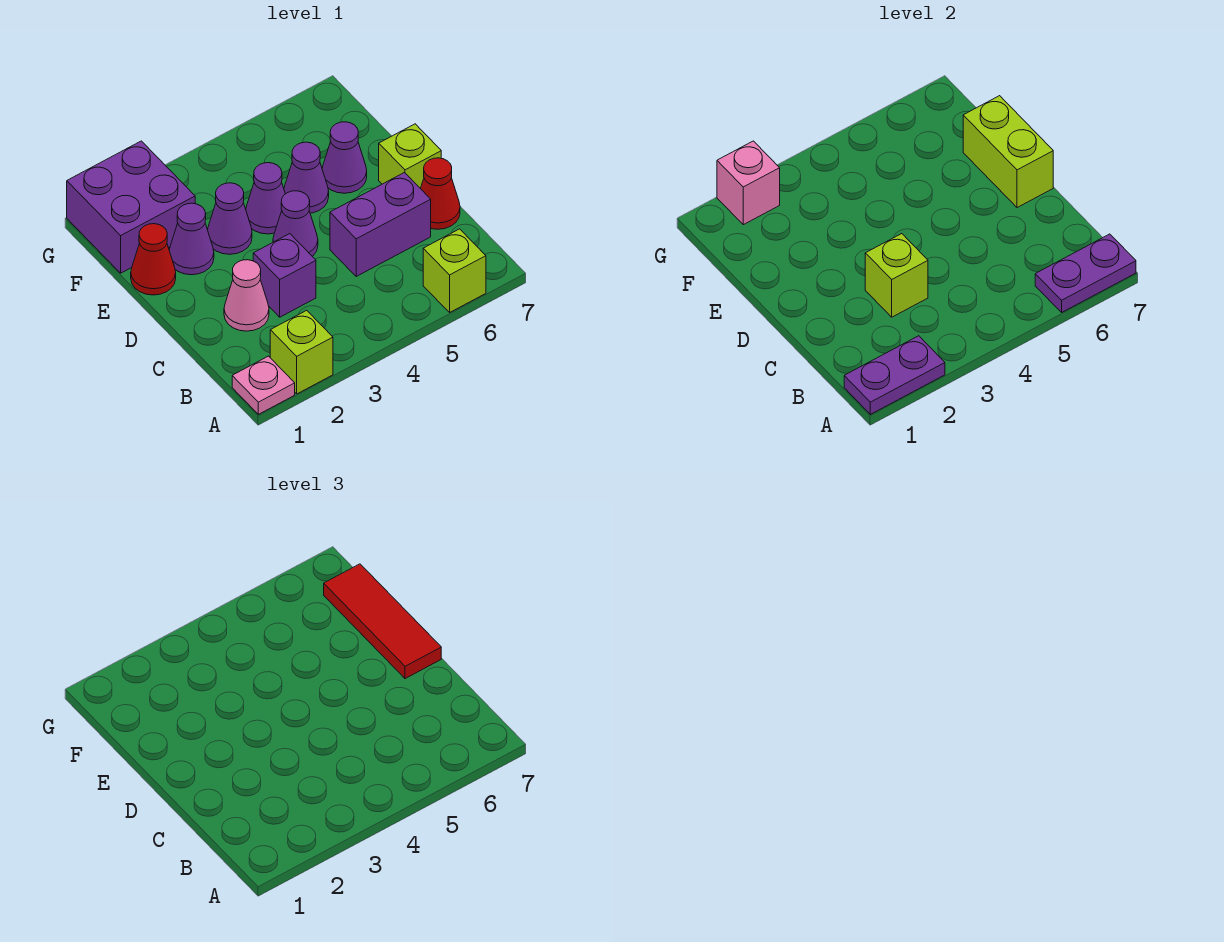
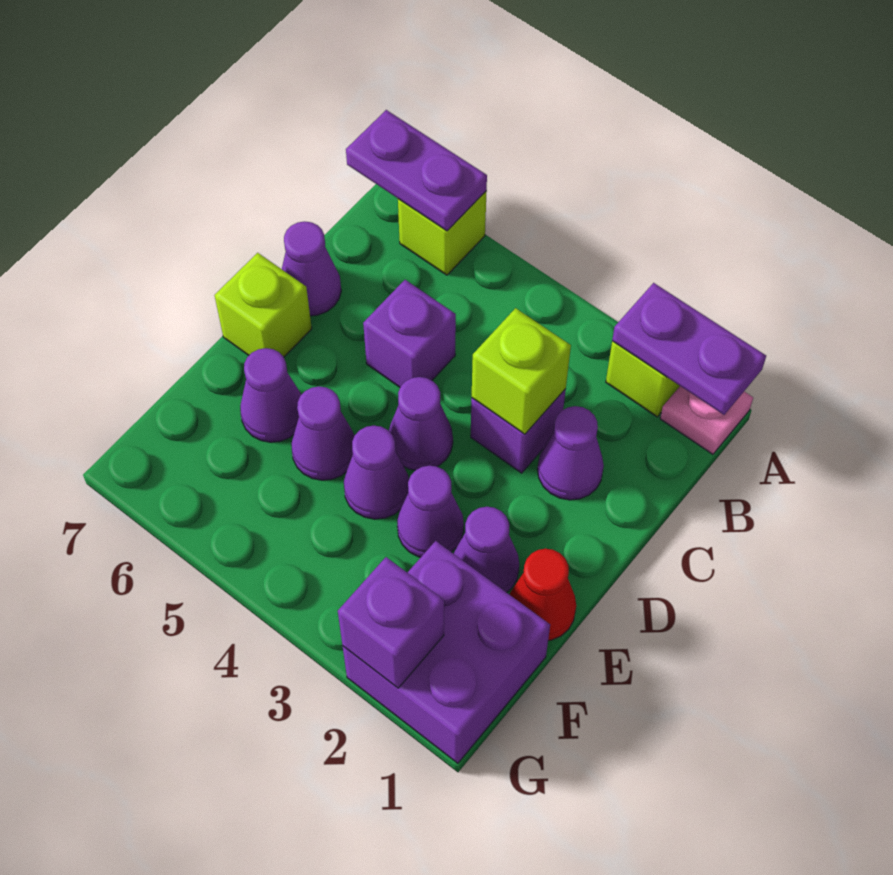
pink cone C2 level 1 -> purple cone C2 level 1
purple brick C5:C6 level 1 -> purple brick C5 level 1
red cone C7 level 1 -> purple cone C7 level 1
lime brick D7:E7 level 2 -> none
red tile D7:F7 level 3 -> none
pink brick G2 level 2 -> purple brick G2 level 2

